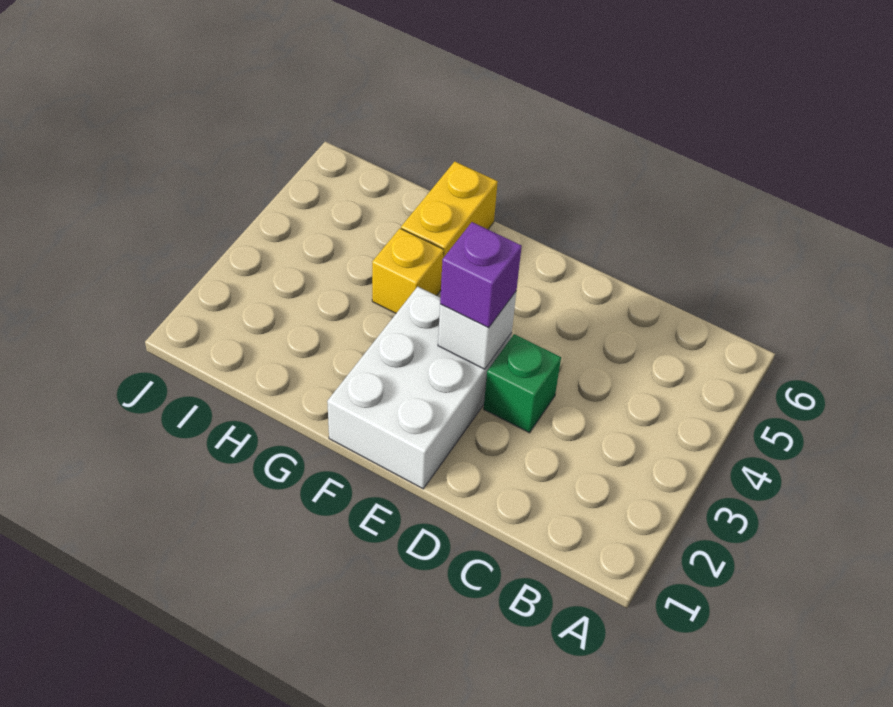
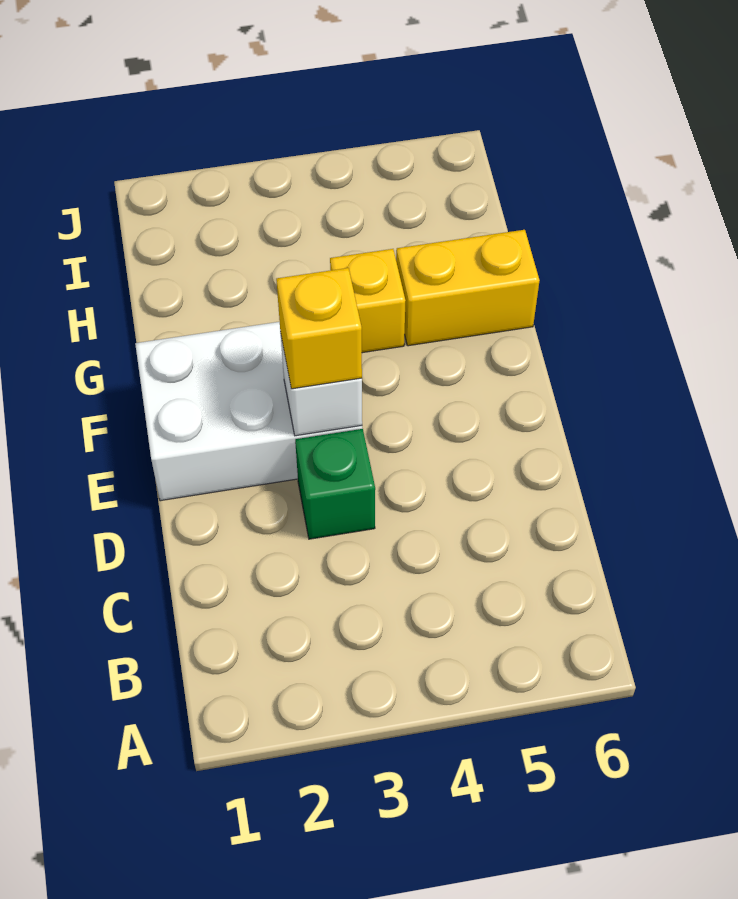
purple brick E3 level 3 -> yellow brick E3 level 3

